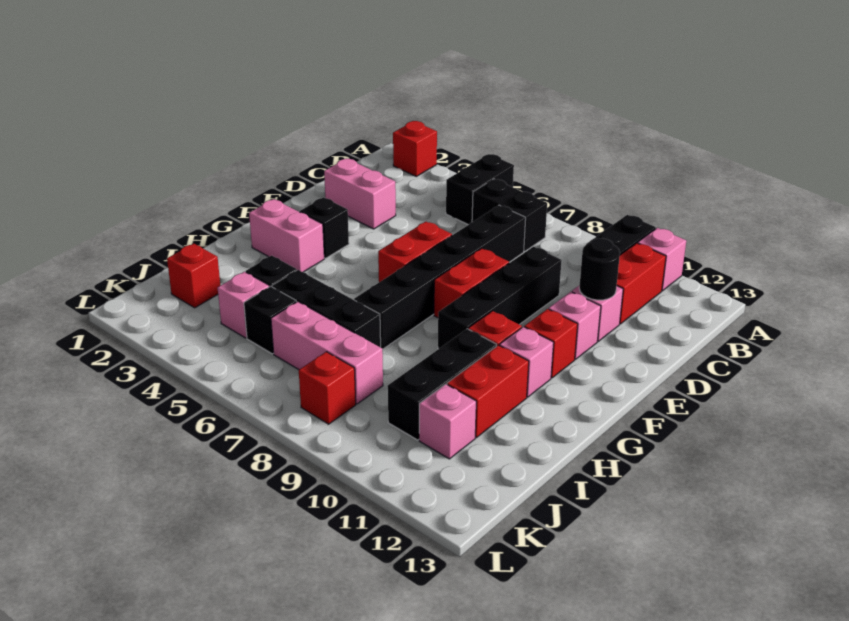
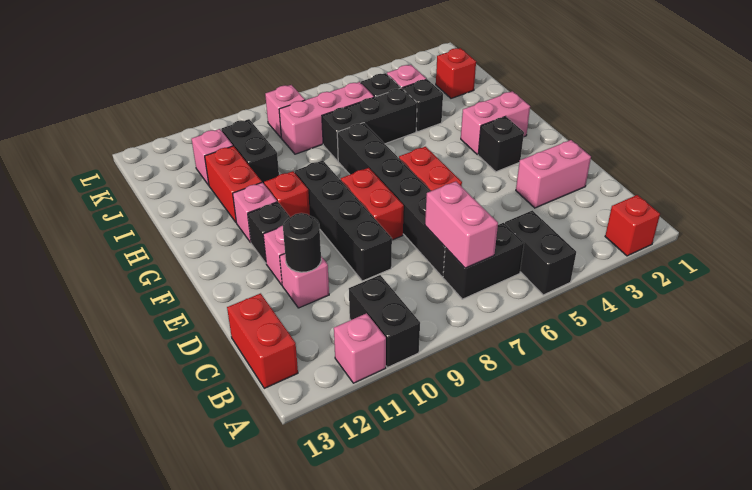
none -> pink brick B7:C7 level 2
red brick B11:C11 level 1 -> red brick B13:C13 level 1
red brick F11 level 1 -> black brick F11 level 1
black brick H10:J10 level 1 -> black brick I10:J10 level 1
red brick K8 level 1 -> pink brick K8 level 1

